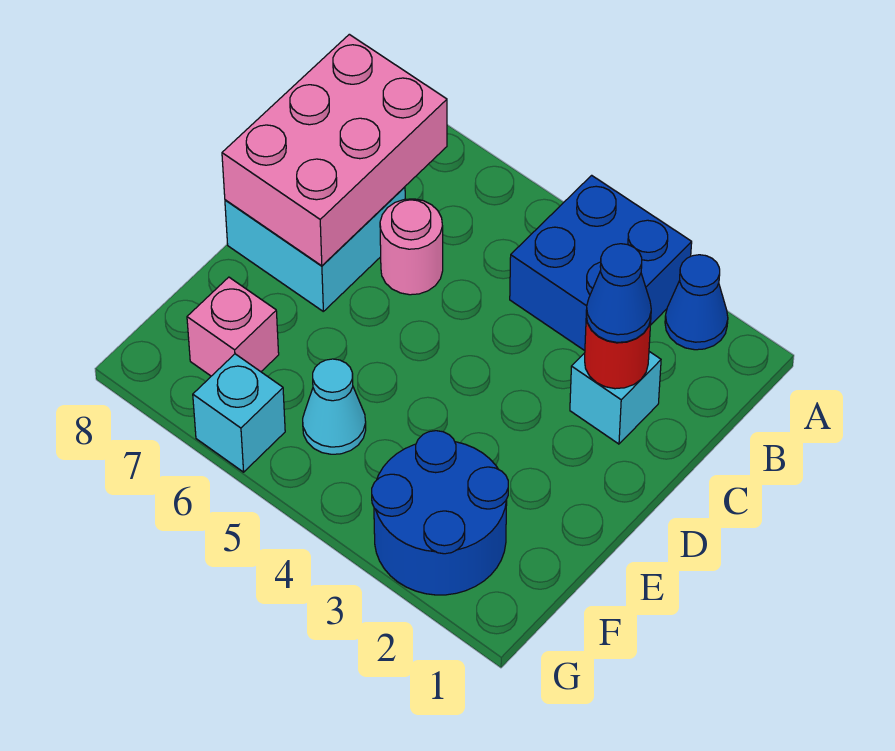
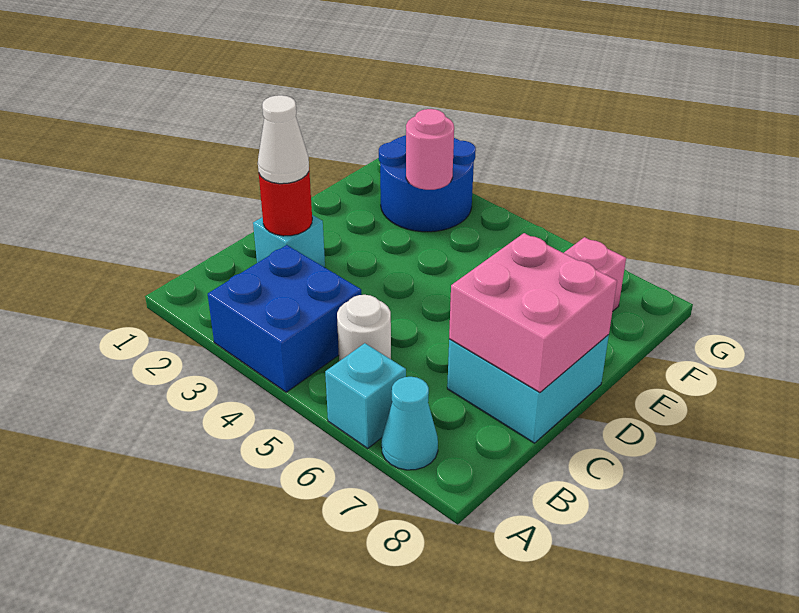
blue cone A2 level 1 -> none
none -> white round brick B5 level 1
pink brick B7:D8 level 2 -> pink brick C7:D8 level 2
blue cone C2 level 3 -> white cone C2 level 3
pink round brick C6 level 1 -> pink round brick F3 level 2
cyan cone F5 level 1 -> cyan cone A7 level 1
cyan brick G6 level 1 -> cyan brick A6 level 1

